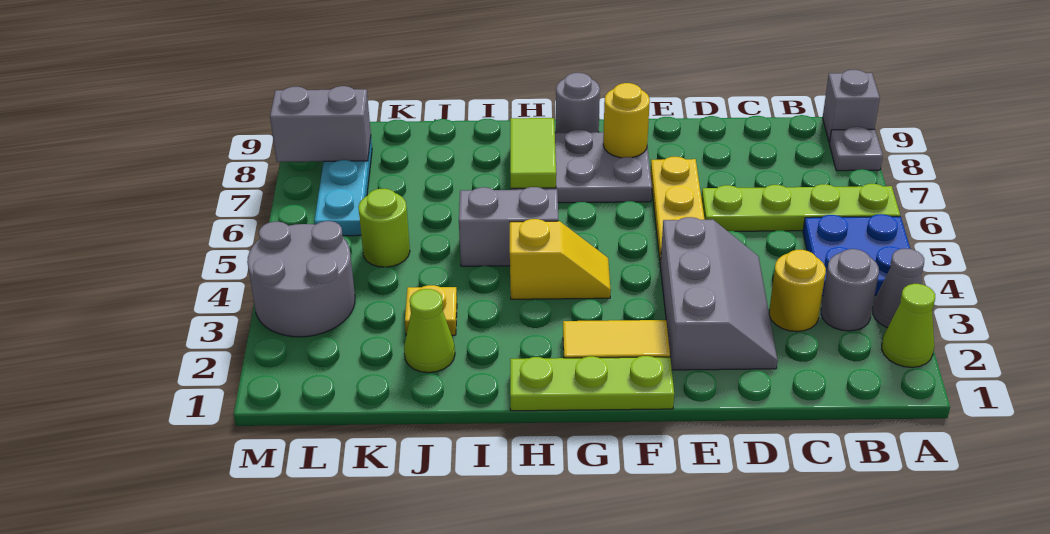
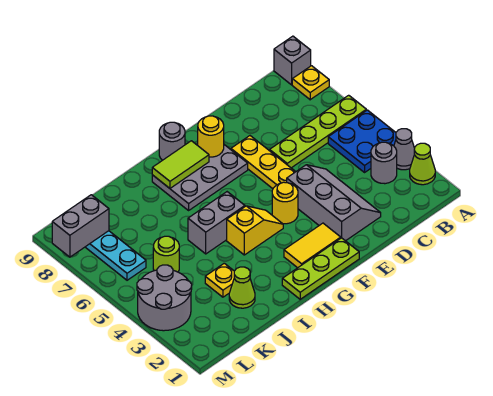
grey plate A8 level 1 -> yellow plate A8 level 1
yellow round brick C3 level 1 -> yellow round brick F4 level 1
lime tile H7:H8 level 2 -> lime tile G8:H8 level 2

